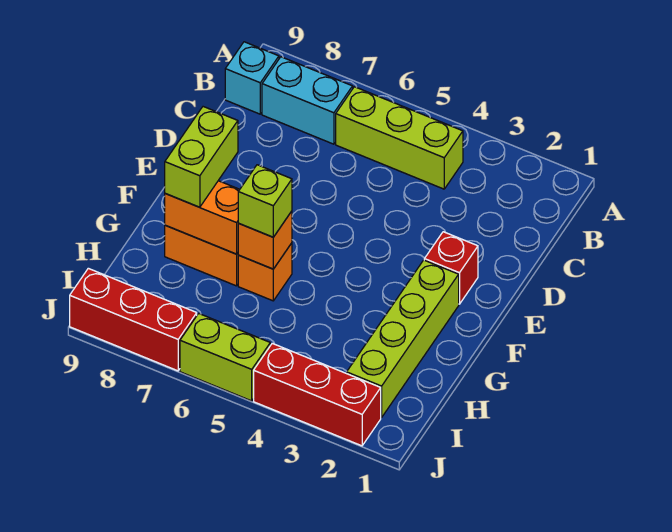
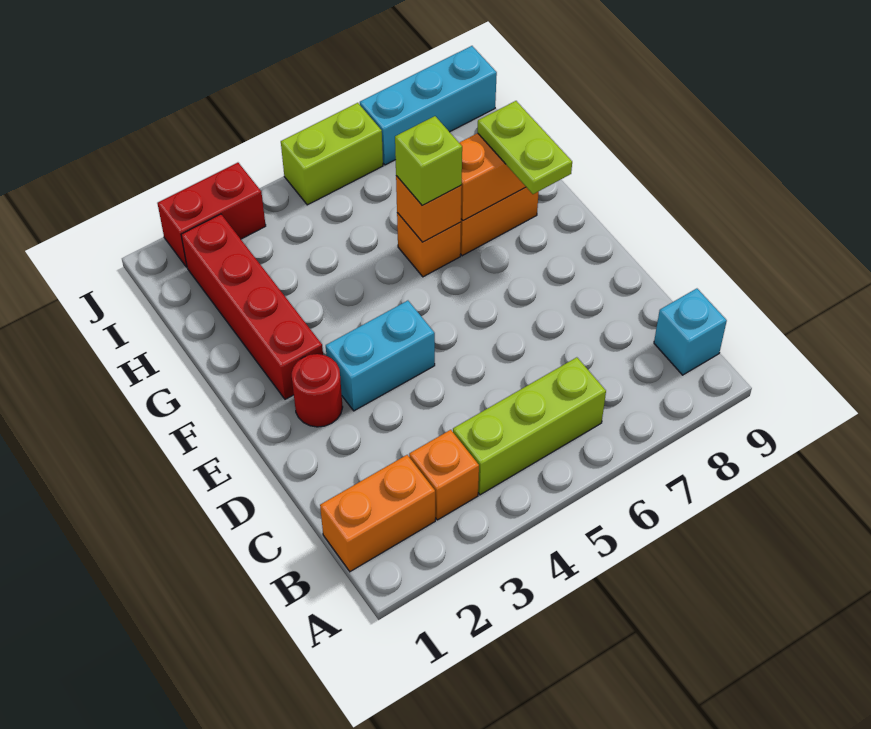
none -> orange brick B1:B2 level 1
none -> orange brick B3 level 1
cyan brick B7:B8 level 1 -> cyan brick E3:E4 level 1
red brick E2 level 1 -> red round brick E2 level 1
lime brick F2:I2 level 1 -> red brick F2:I2 level 1
lime brick F8:G8 level 3 -> lime plate F8:G8 level 3
red brick J2:J4 level 1 -> red brick J2:J3 level 1
red brick J7:J9 level 1 -> cyan brick J7:J9 level 1

